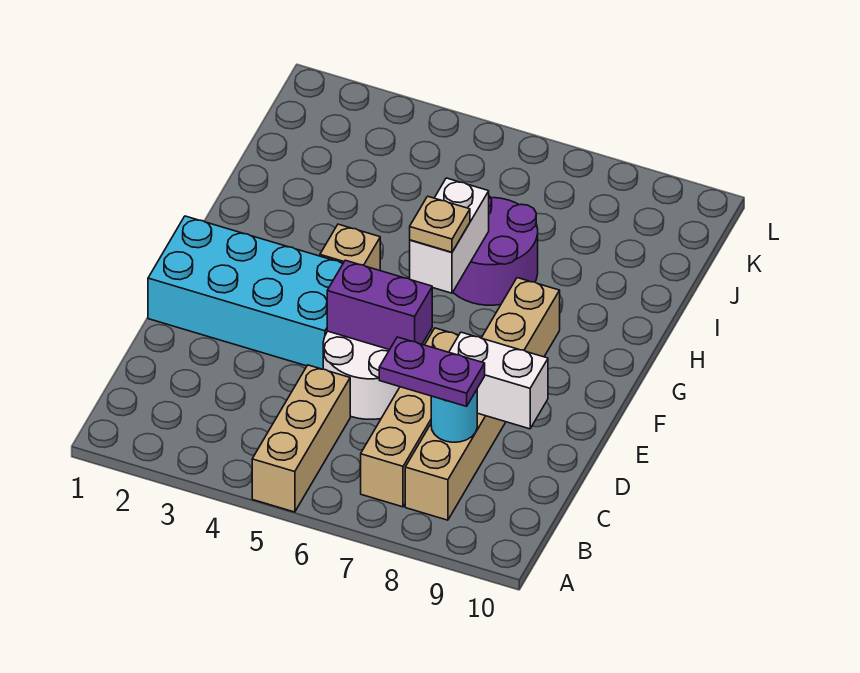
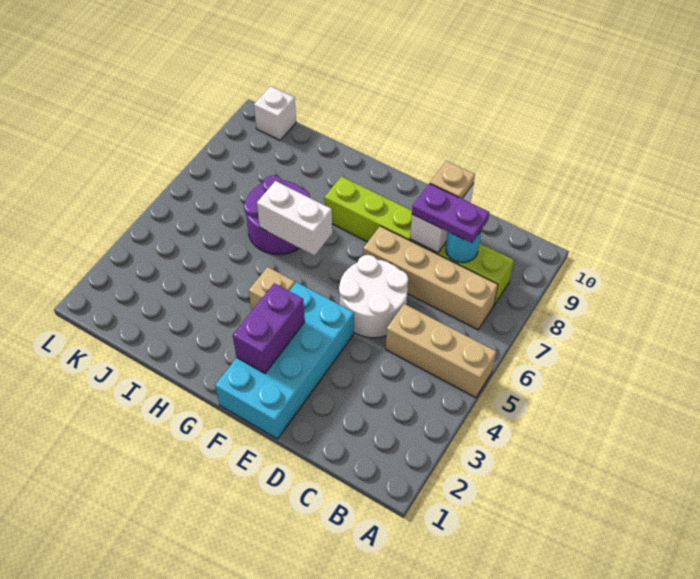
tan brick B8:G8 level 1 -> lime brick B8:G8 level 1
purple plate C7:C8 level 3 -> purple plate C8:D8 level 3
purple brick E5:E6 level 2 -> purple brick F2:F3 level 2
tan plate G6 level 3 -> tan plate D9 level 3
none -> white brick K10 level 1

